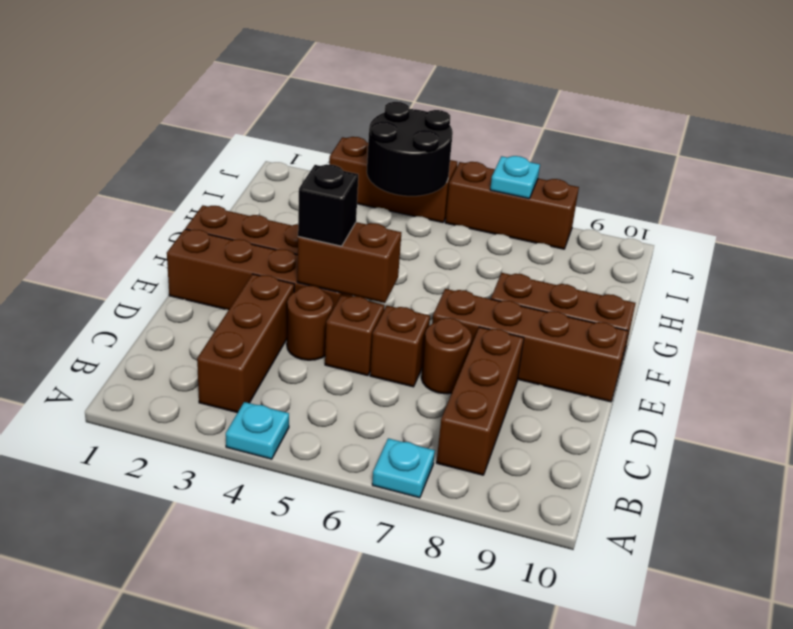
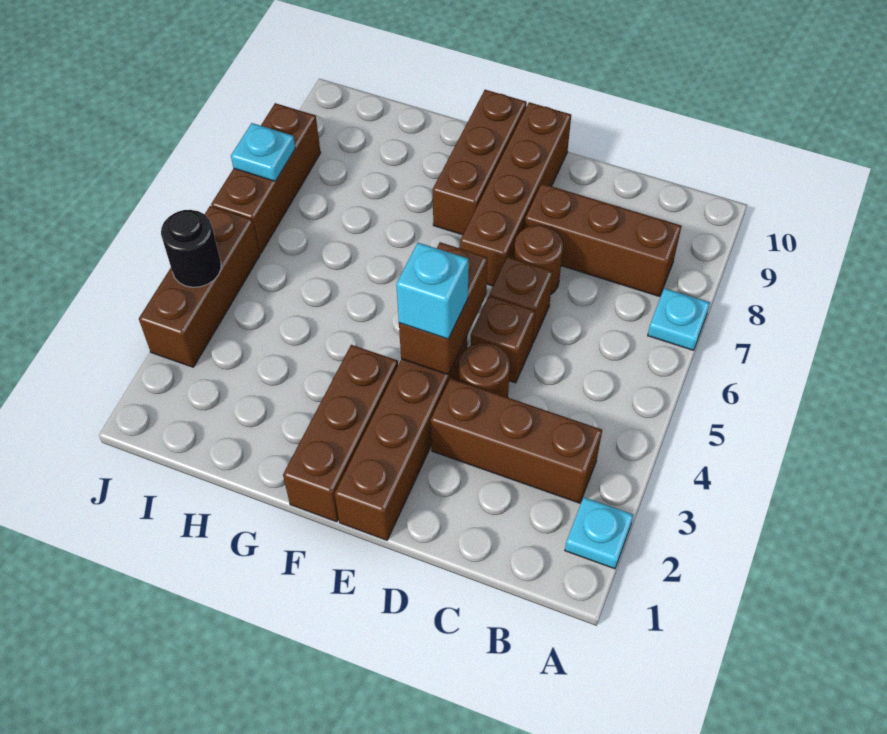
cyan plate A4 level 1 -> cyan plate A2 level 1
black brick E4 level 3 -> cyan brick E4 level 3
black round brick I4:J5 level 2 -> black round brick J4 level 2

